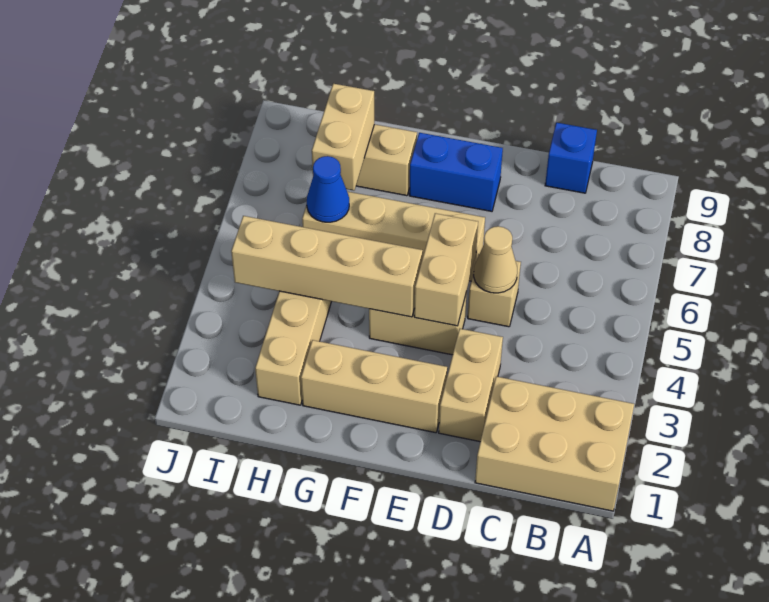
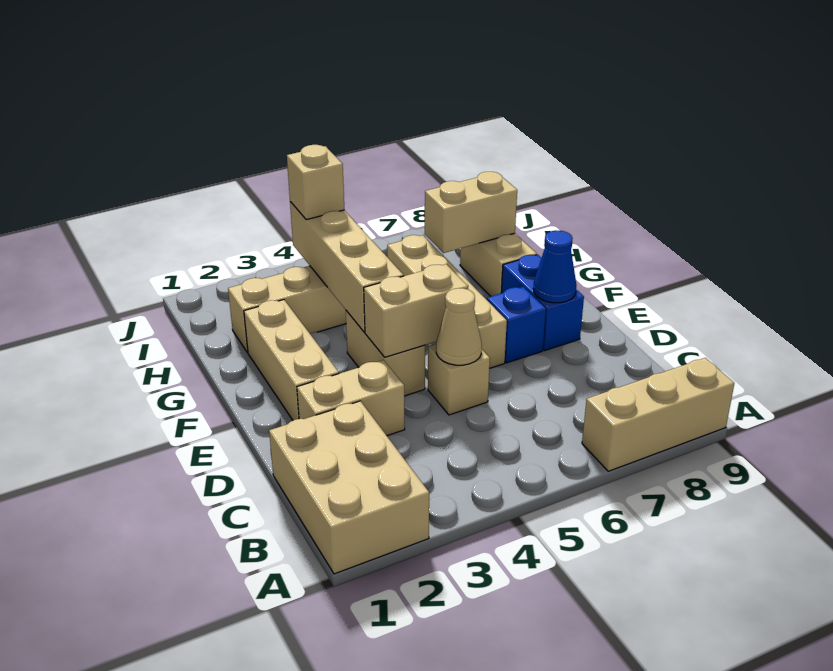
none -> tan brick A7:A9 level 1
blue brick C9 level 1 -> blue brick E7 level 1
blue cone H6 level 2 -> blue cone E8 level 2
none -> tan brick I4 level 3

